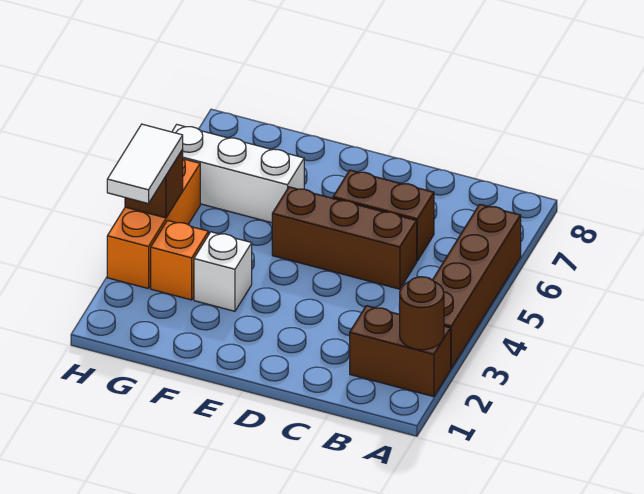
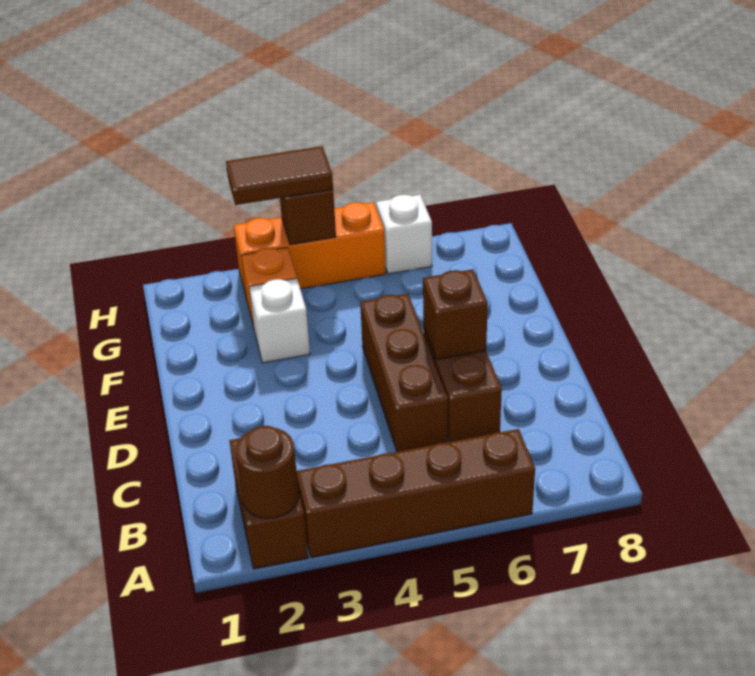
none -> brown brick D6 level 2
white brick F6:H6 level 1 -> white brick H6 level 1
white tile H3:H4 level 3 -> brown tile H3:H4 level 3

